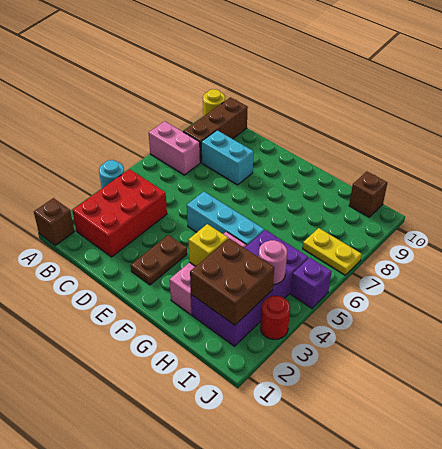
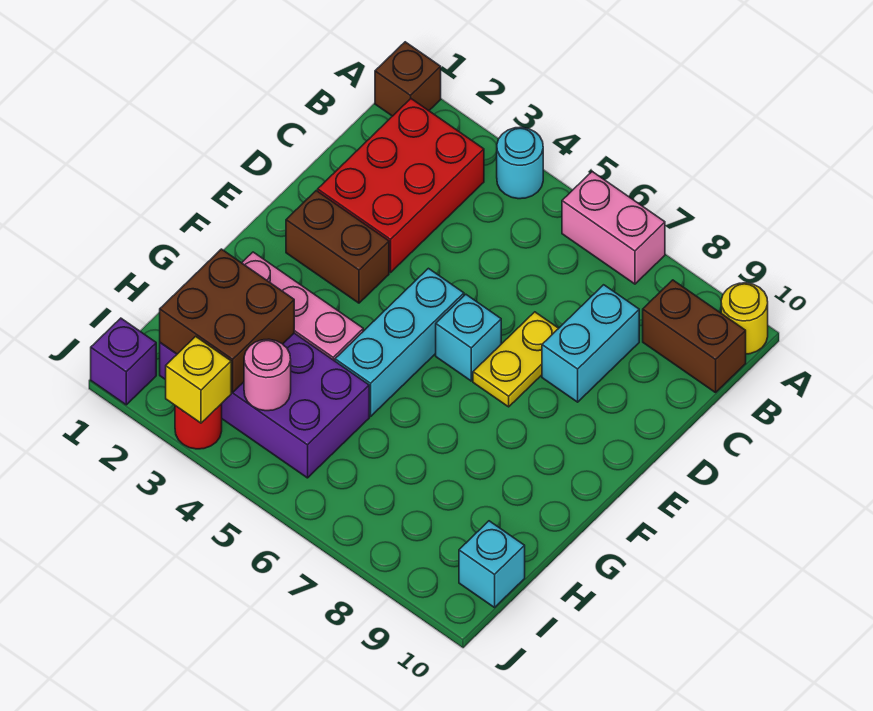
pink brick A7:B7 level 1 -> pink brick A6:A7 level 1
red brick B2:C4 level 1 -> red brick B2:D3 level 1
brown brick B8:B10 level 1 -> brown brick B9:B10 level 1
brown plate E2:E3 level 1 -> brown brick E2:E3 level 1
none -> cyan brick E6 level 1
yellow brick G3 level 2 -> yellow brick J3 level 2
yellow plate I7:J7 level 1 -> yellow plate D7:E7 level 1
brown brick I10 level 1 -> cyan brick I10 level 1
purple brick J5 level 1 -> purple brick J1 level 1

